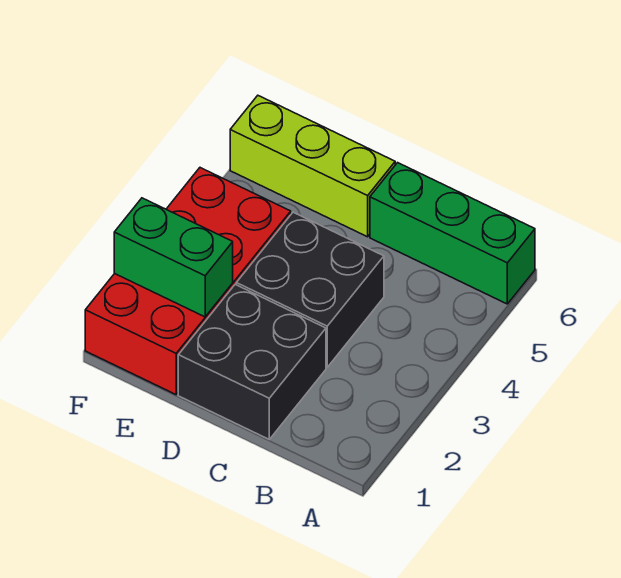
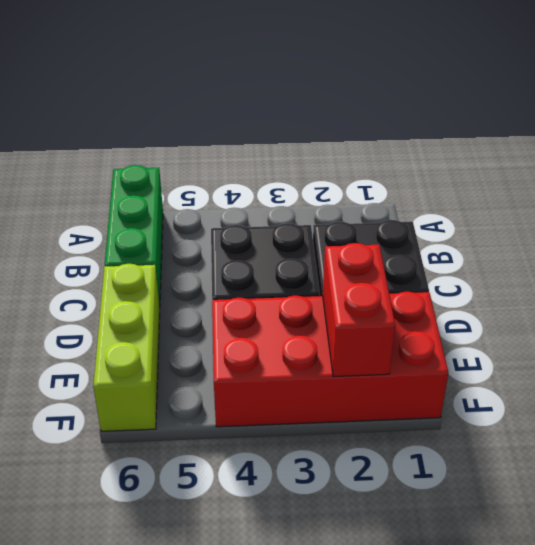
green brick E2:F2 level 2 -> red brick E2:F2 level 2

